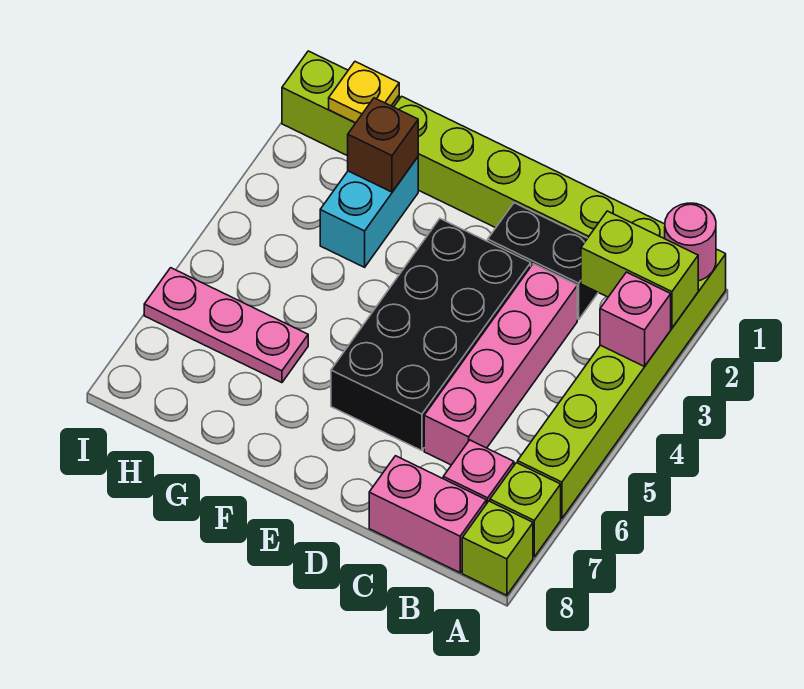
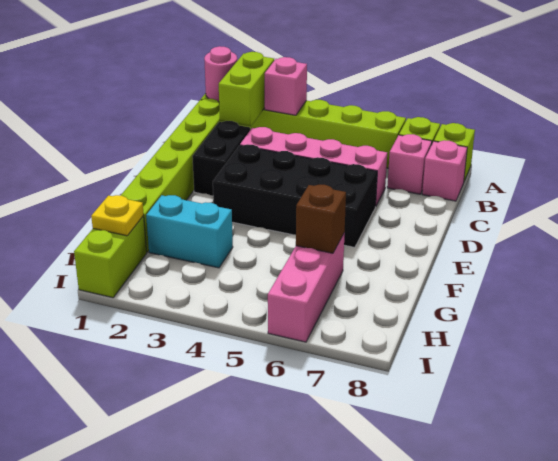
pink brick B8:C8 level 1 -> pink brick B8 level 1
brown brick G2 level 2 -> brown brick G6 level 2
pink plate G6:I6 level 1 -> pink brick G6:I6 level 1

